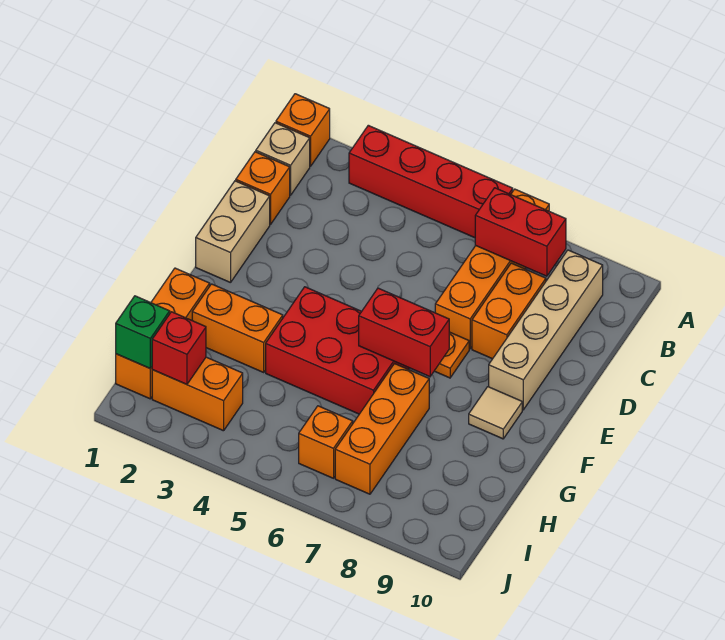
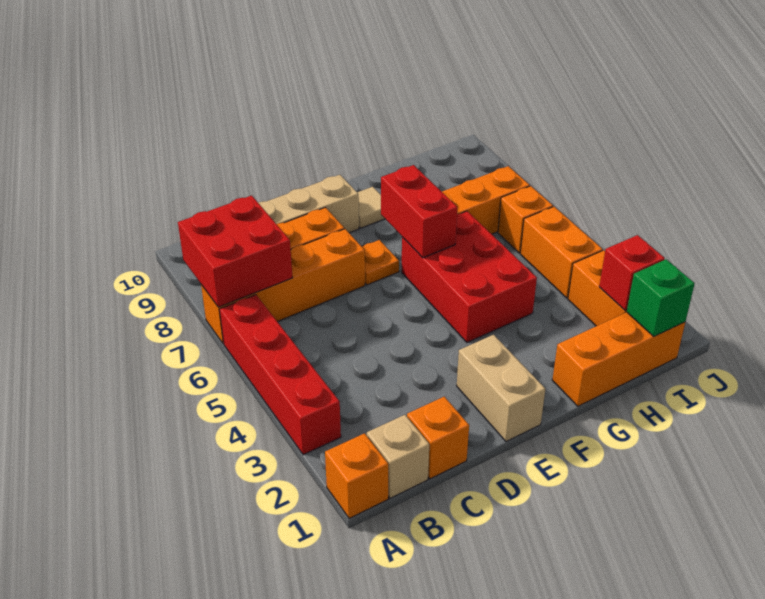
red brick B7:B8 level 2 -> red brick A7:B8 level 2
tan brick D1:E1 level 1 -> tan brick E1:E2 level 1
orange brick G2:G3 level 1 -> orange brick I4:I5 level 1

